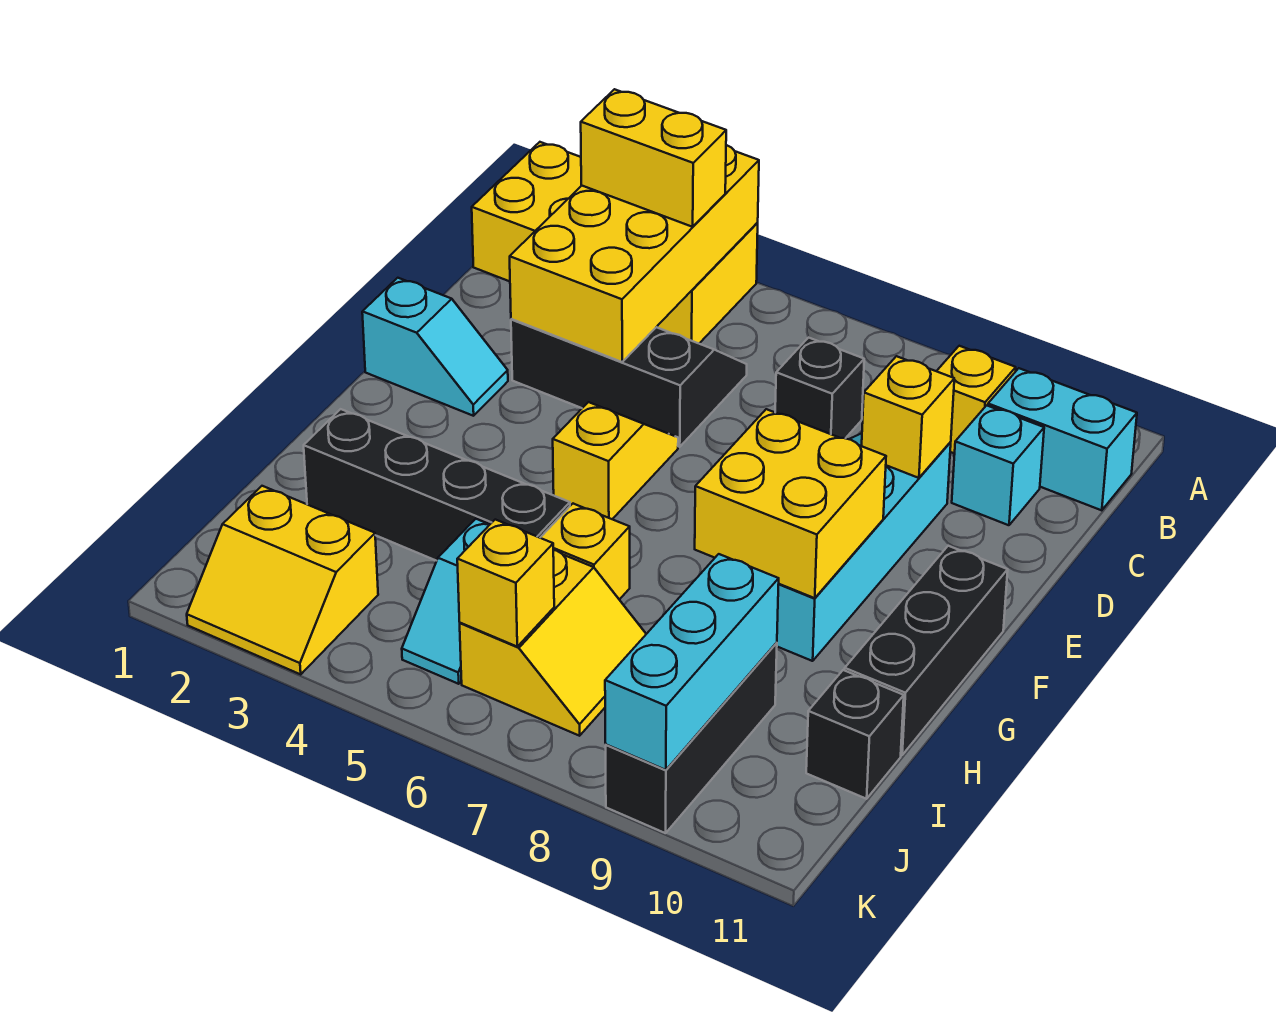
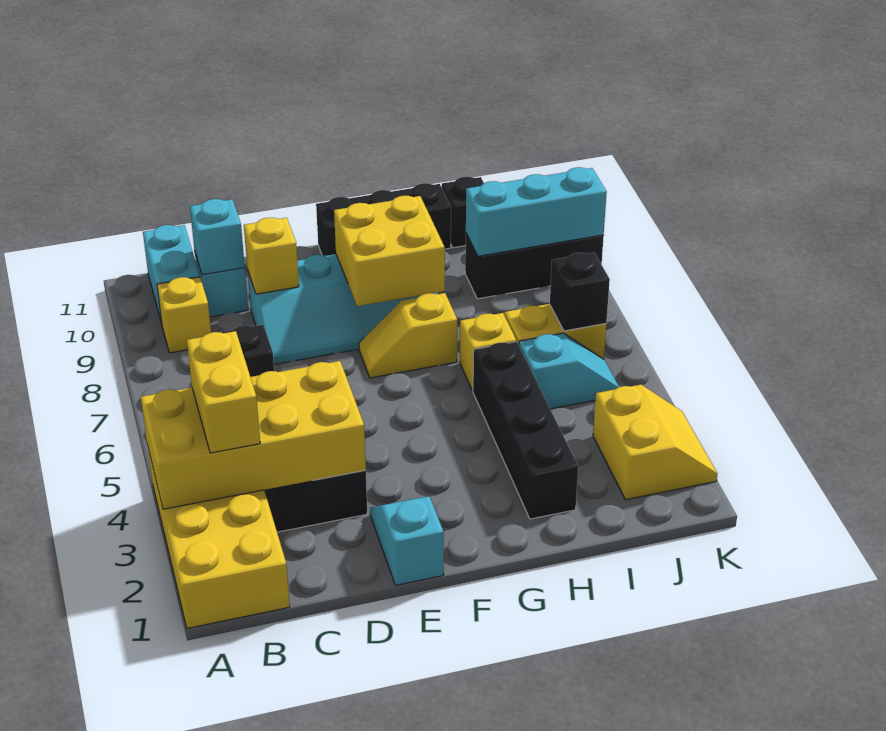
none -> cyan brick C10 level 2
yellow slope E5:F5 level 1 top F -> yellow slope F7:G7 level 1 top G
yellow brick J6 level 2 -> black brick J6 level 2

